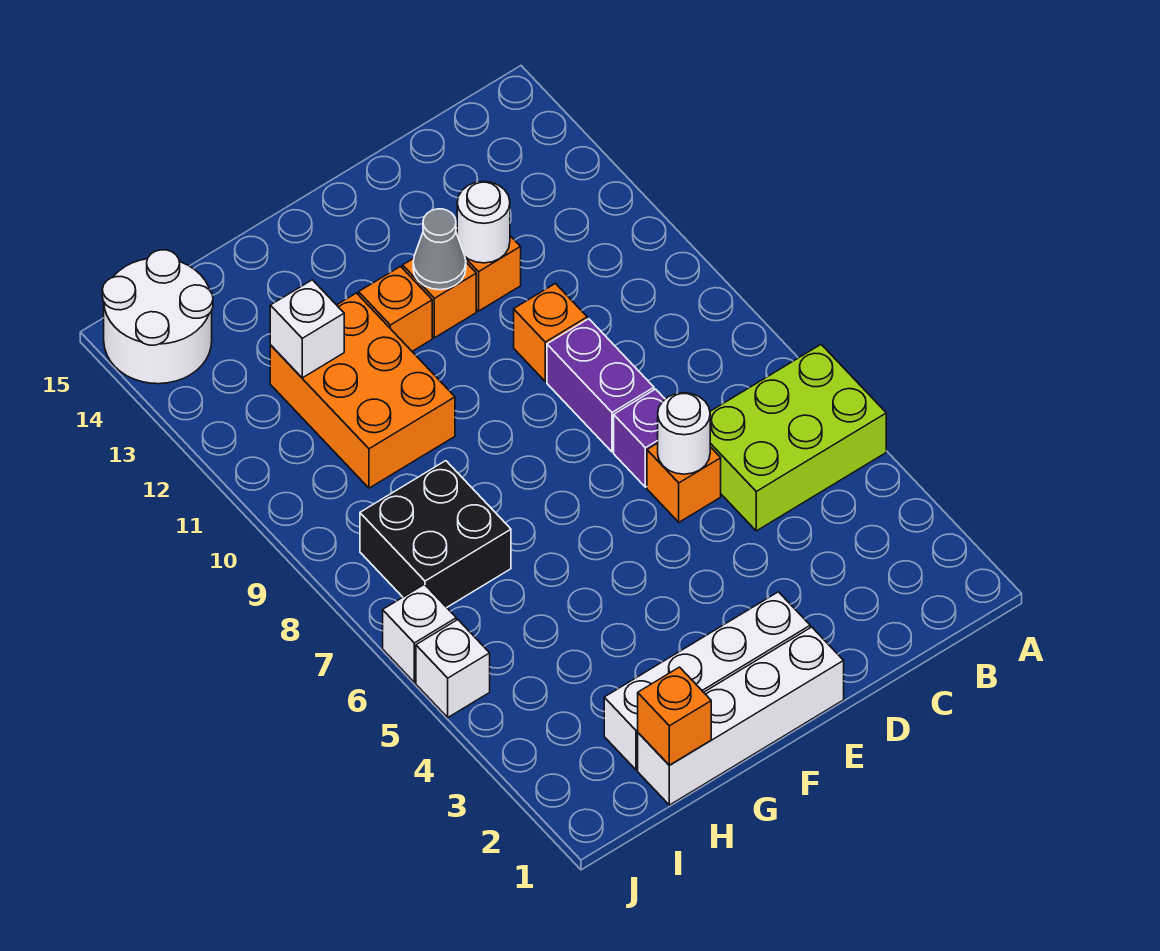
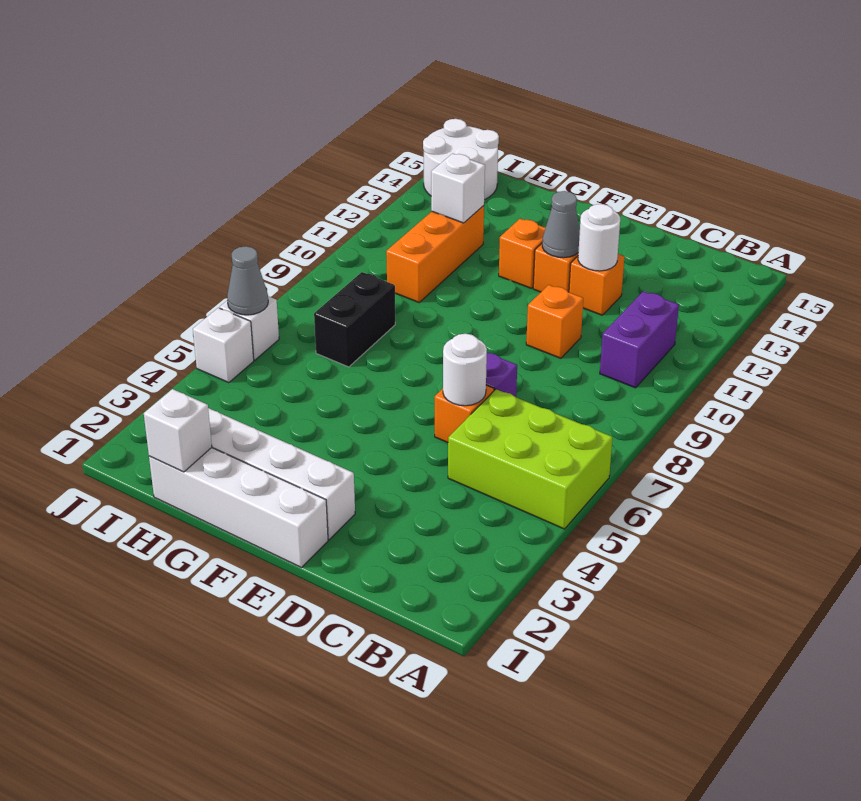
purple brick D8:D9 level 1 -> purple brick B10:B11 level 1
orange brick G10:H12 level 1 -> orange brick H10:H12 level 1
orange brick H1 level 2 -> white brick H1 level 2
black brick H7:I8 level 1 -> black brick H7:H8 level 1
none -> grey cone J6 level 2

